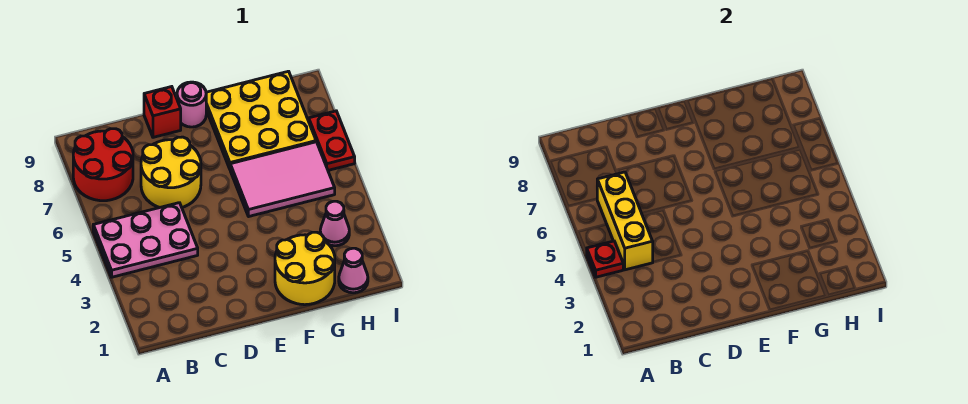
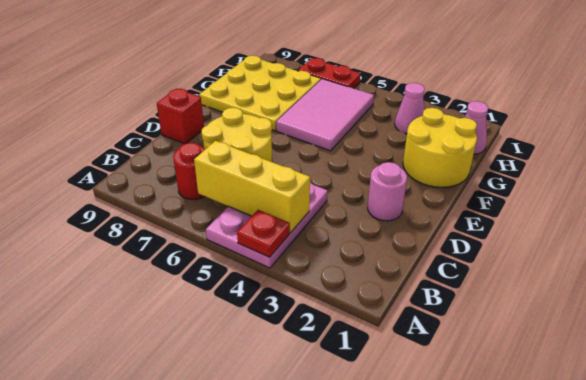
red round brick A7:B8 level 1 -> red round brick B7 level 1
pink round brick E9 level 1 -> pink round brick D2 level 1

